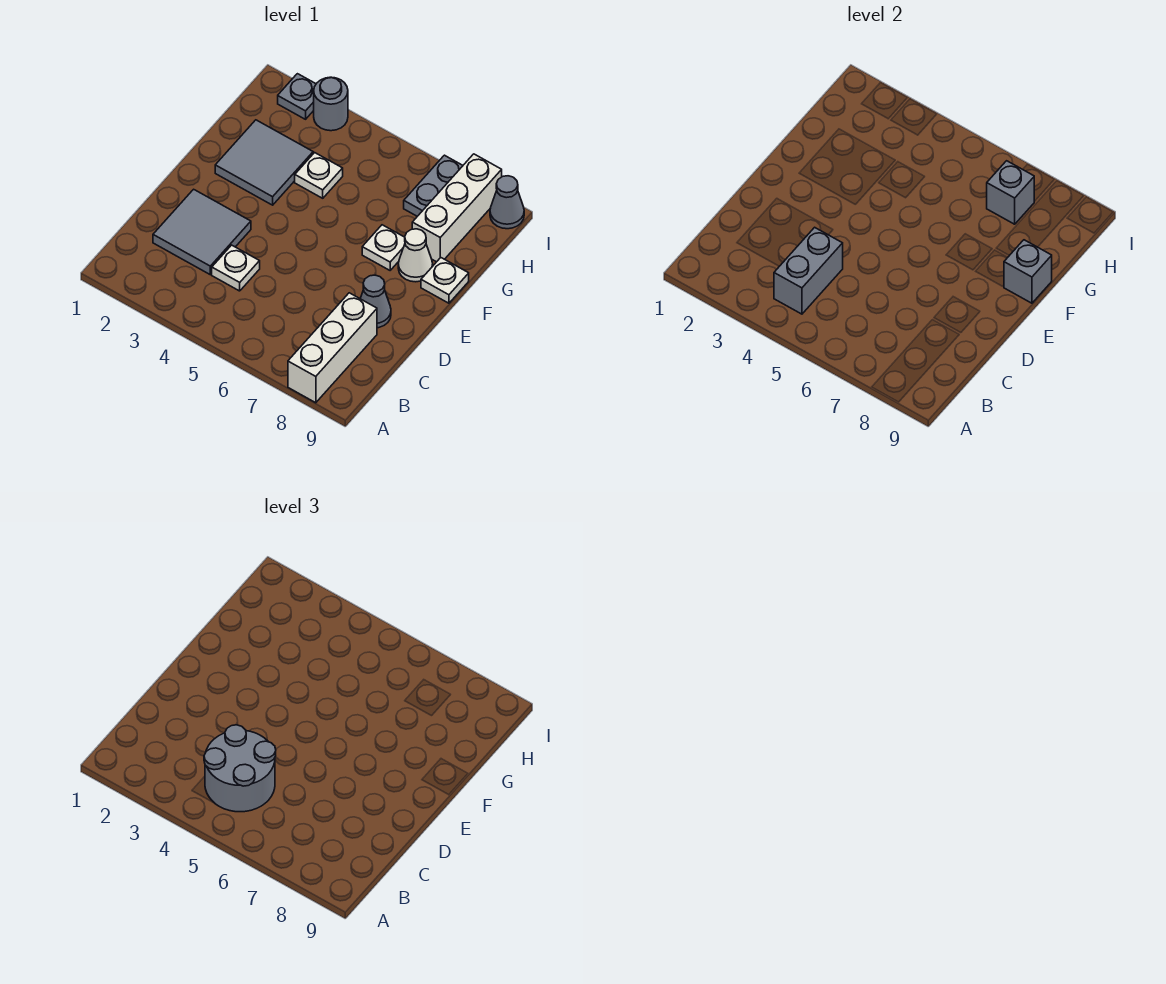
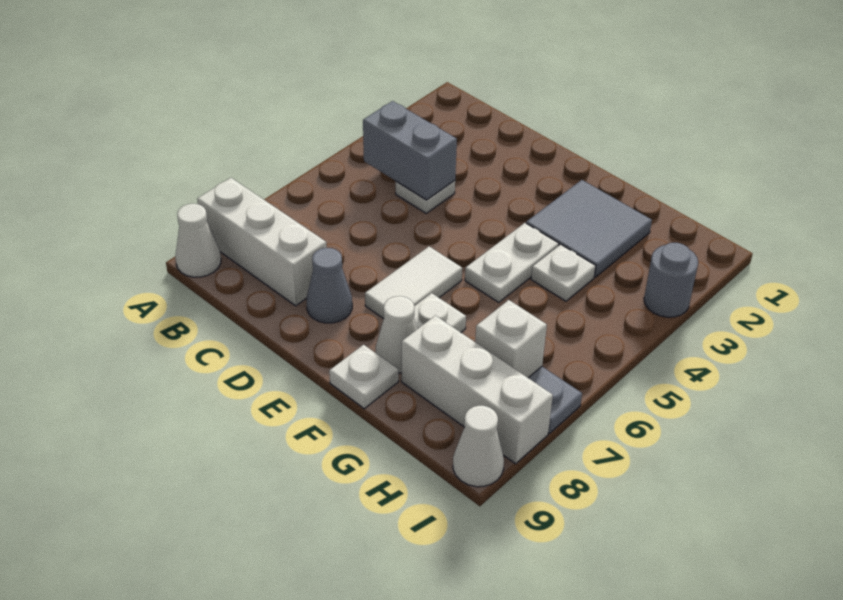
none -> white cone A9 level 1
grey round brick B4:C5 level 3 -> none
grey tile C2:D3 level 1 -> none
none -> white tile E6:E7 level 1
none -> white plate F4:F5 level 1
grey brick F9 level 2 -> none
grey brick H7 level 2 -> white brick H7 level 2
grey plate I2 level 1 -> none
grey cone I9 level 1 -> white cone I9 level 1

